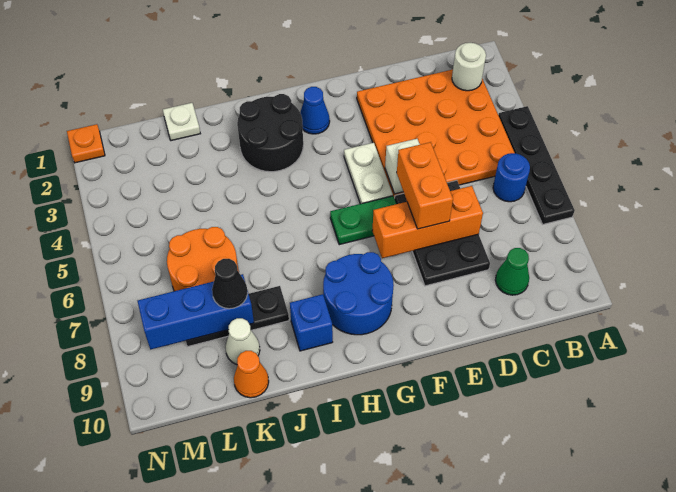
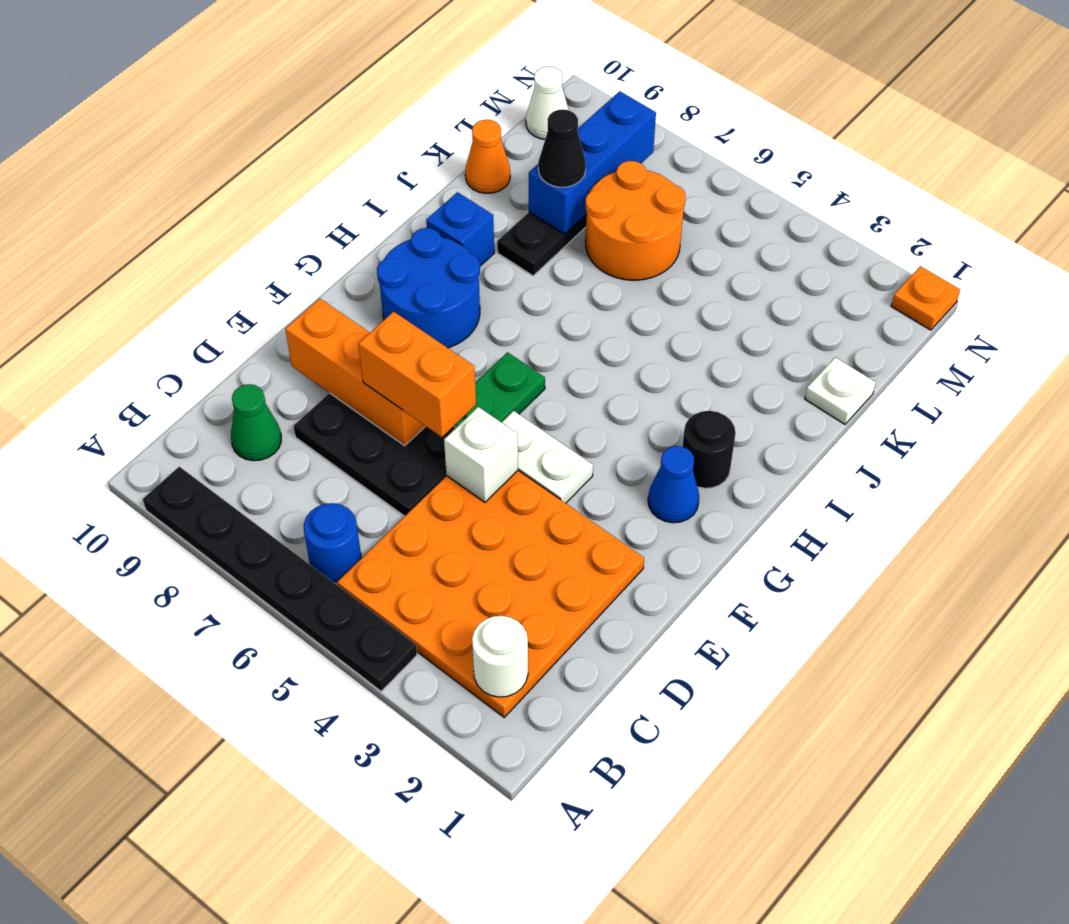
black plate A4:A7 level 1 -> black plate A4:A9 level 1
orange brick D7:F7 level 2 -> orange brick E7:E9 level 2
black round brick H2:I3 level 1 -> black round brick H2 level 1
white cone K9 level 1 -> white cone M10 level 1

